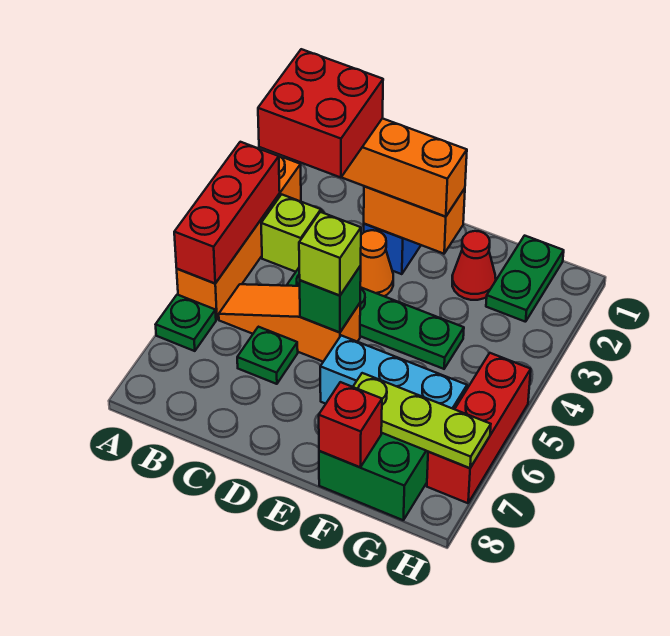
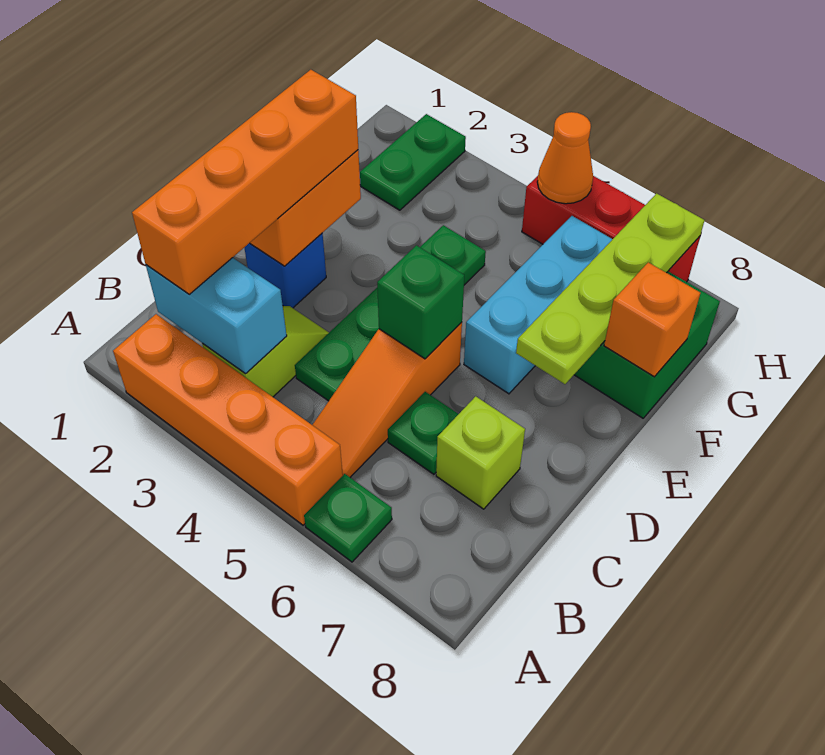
red brick A3:A5 level 2 -> none
none -> cyan brick B2:B3 level 2
red brick B2:C3 level 4 -> none
orange cone D3 level 1 -> orange cone H5 level 2
lime brick D5 level 3 -> lime brick C7 level 1
red cone F2 level 1 -> none
lime plate F7:H7 level 2 -> lime plate E7:H7 level 2
red brick F8 level 2 -> orange brick F8 level 2
green plate G1:G2 level 1 -> green plate G2:H2 level 1

